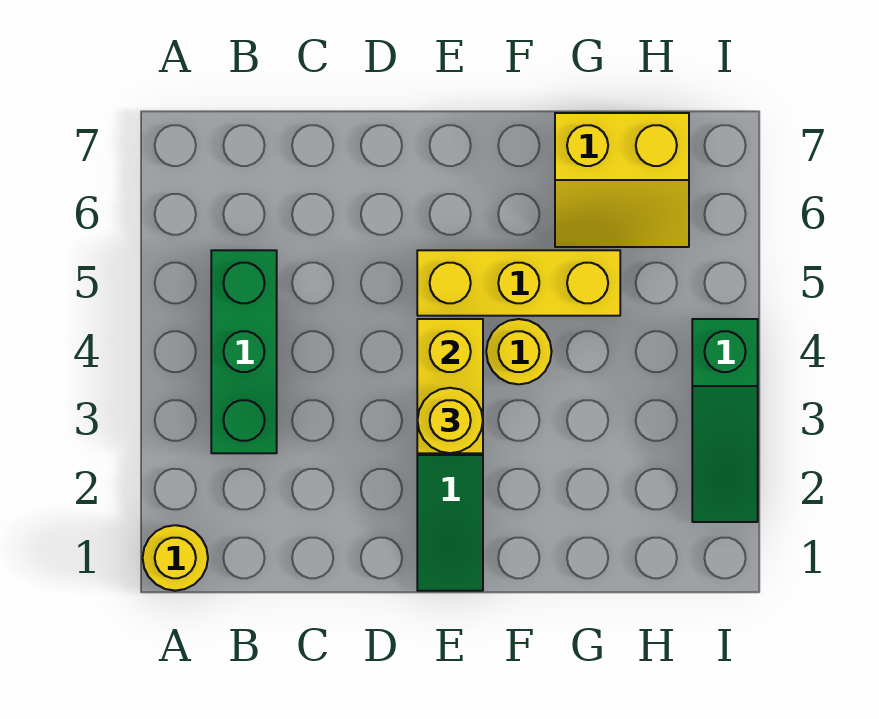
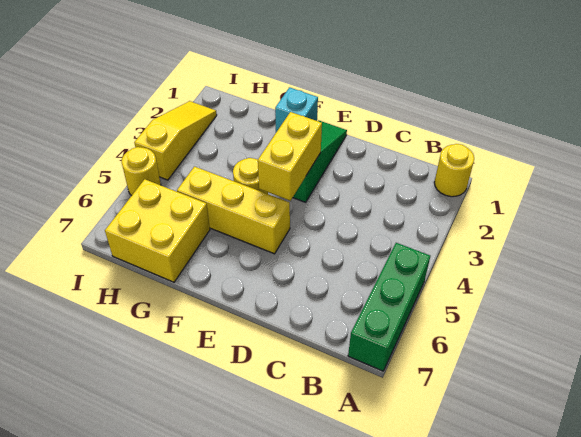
green brick B3:B5 level 1 -> green brick A5:A7 level 1
yellow round brick E3 level 3 -> yellow round brick I5 level 1
none -> cyan brick F1 level 1
yellow slope G6:H7 level 1 top 7 -> yellow brick G6:H7 level 1
green slope I2:I4 level 1 top 4 -> yellow slope I2:I4 level 1 top 4

